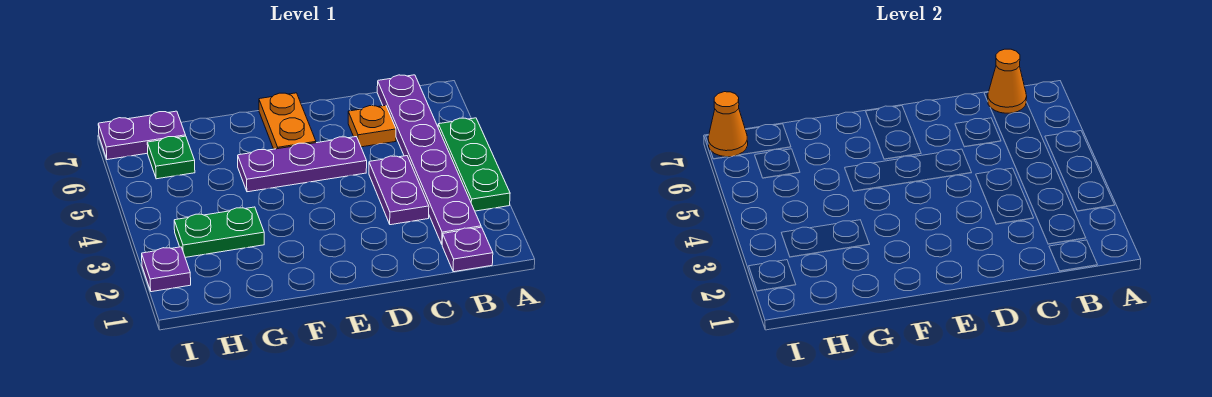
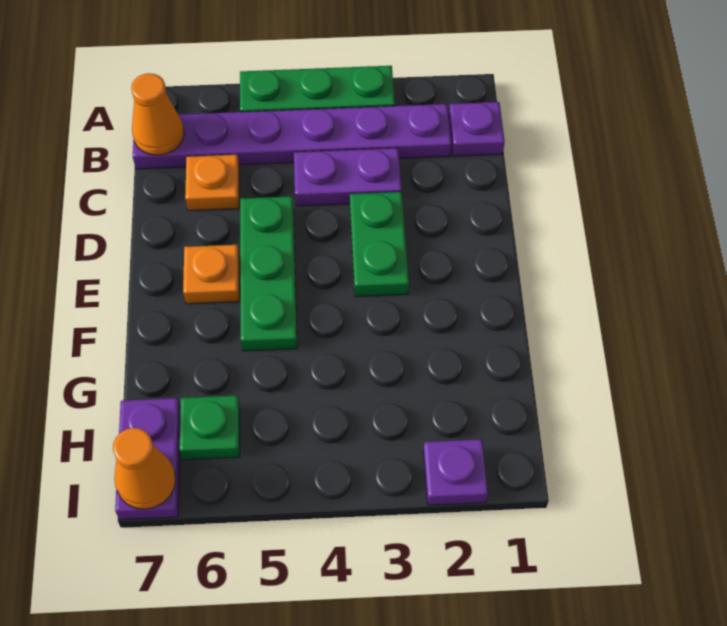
purple plate D5:F5 level 1 -> green plate D5:F5 level 1
orange plate E6:E7 level 1 -> orange plate E6 level 1
green plate G3:H3 level 1 -> green plate D3:E3 level 1

